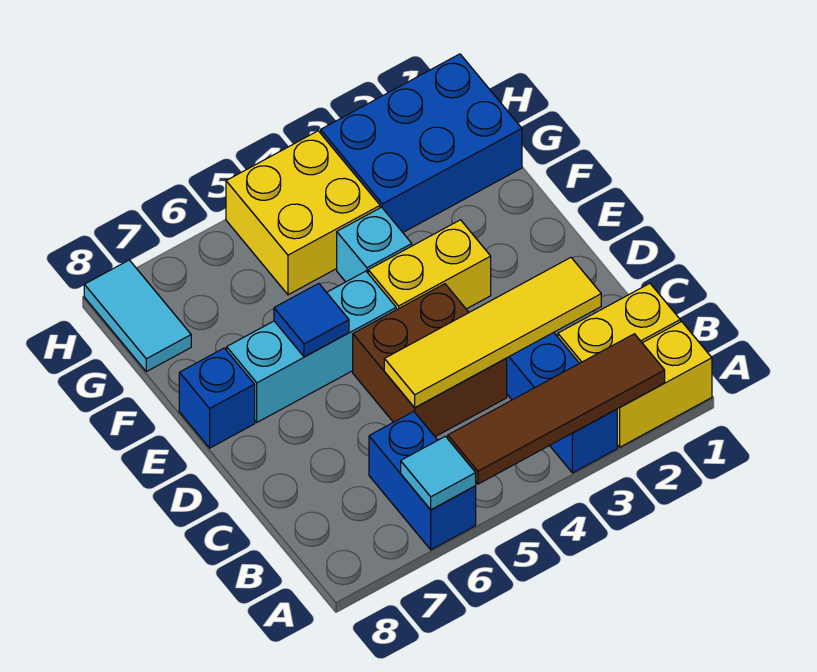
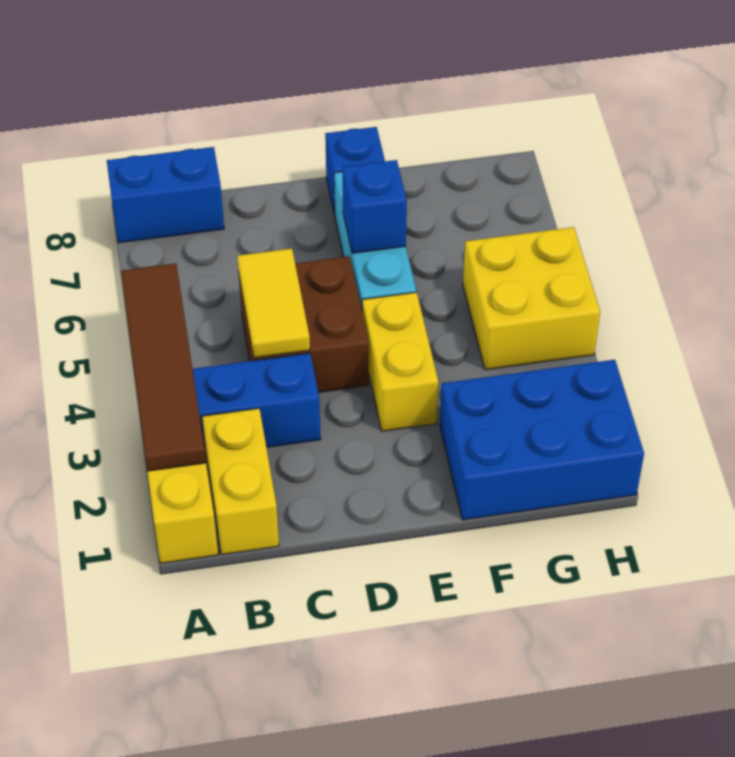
blue brick A6:B6 level 1 -> blue brick A8:B8 level 1
cyan tile A6 level 2 -> none
yellow tile C2:C5 level 2 -> yellow tile C4:C5 level 2
blue tile E6 level 2 -> blue brick E6 level 2
cyan brick F4 level 1 -> none
blue brick G1:H3 level 1 -> blue brick F1:H2 level 1
cyan tile G8:H8 level 1 -> none

